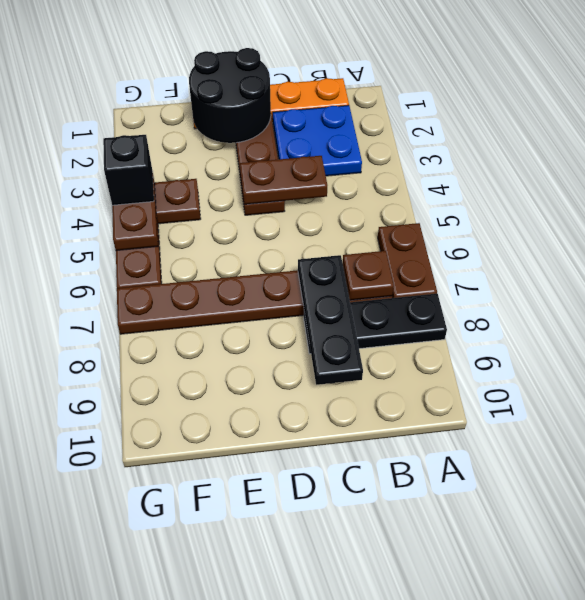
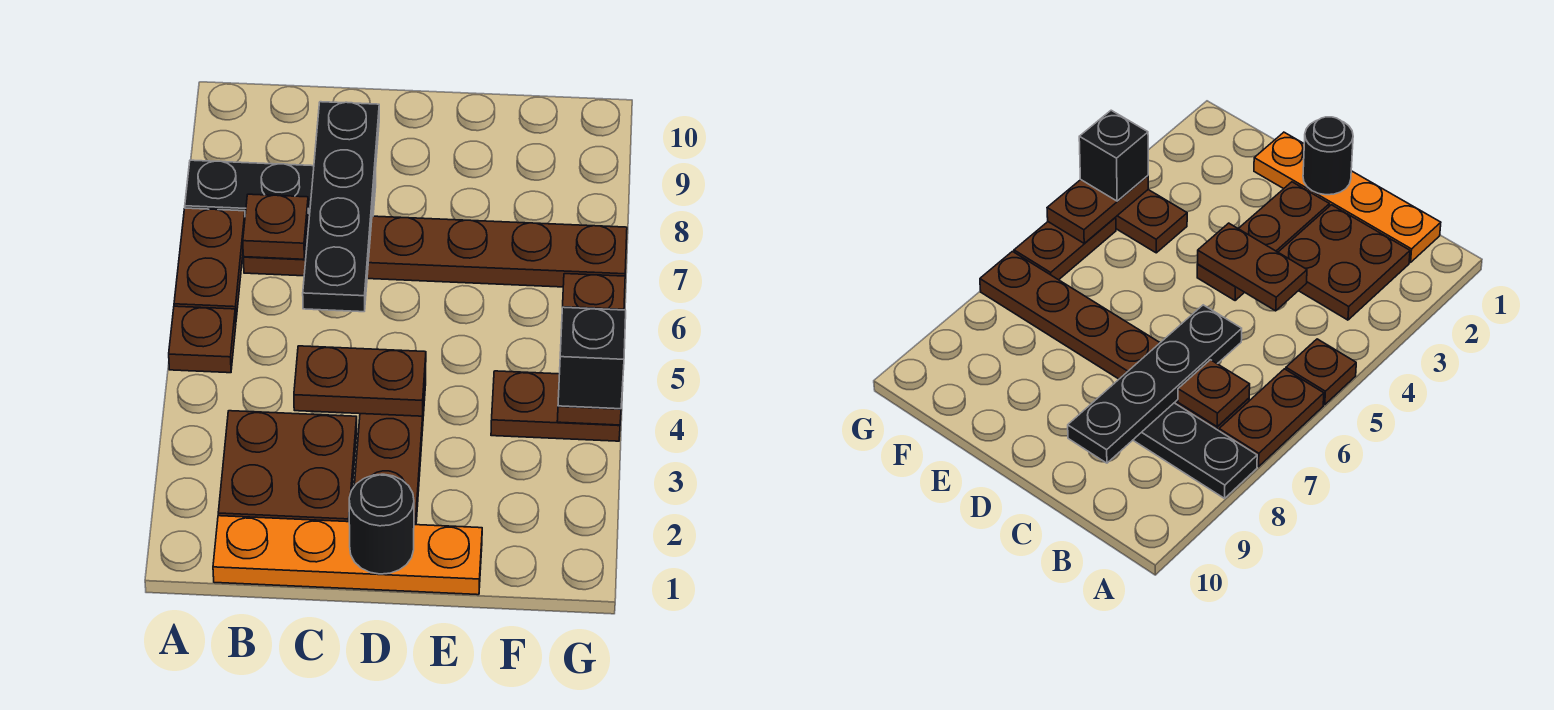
none -> brown plate A5 level 1
blue plate B2:C3 level 1 -> brown plate B2:C3 level 1
black plate C7:C9 level 2 -> black plate C6:C9 level 2
black round brick D1:E2 level 2 -> black round brick D1 level 2

